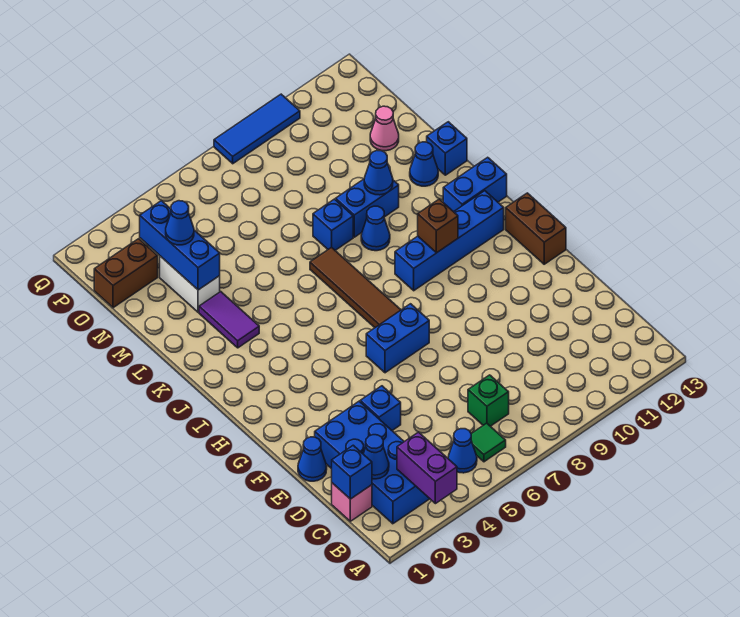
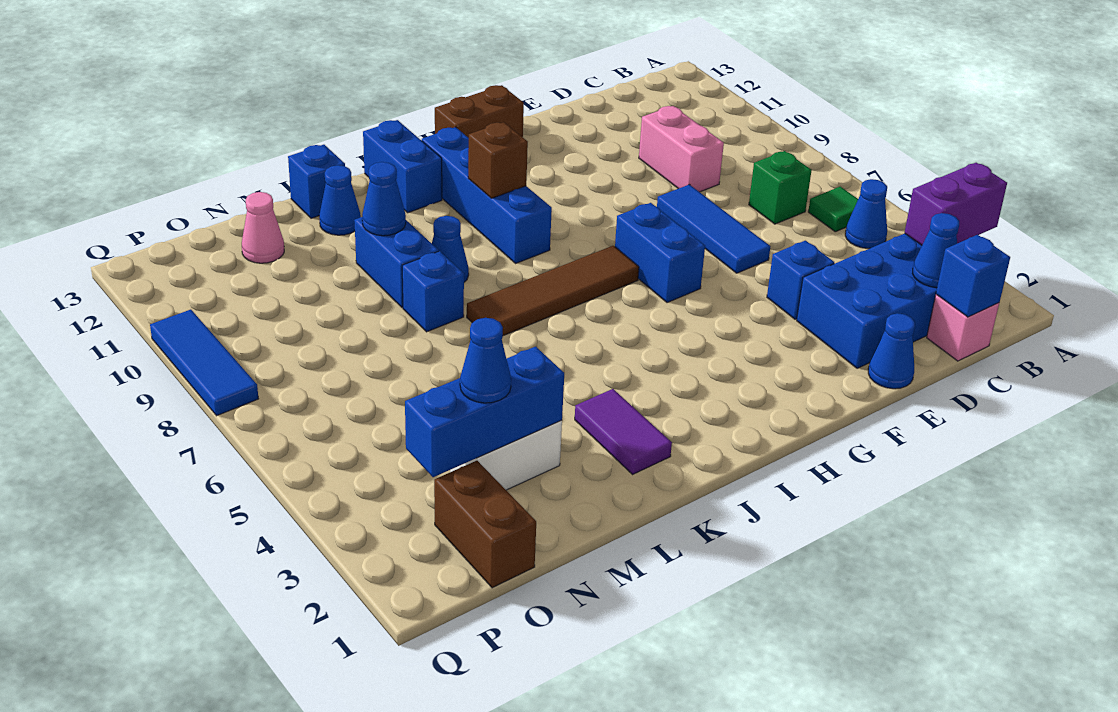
none -> pink brick D9:D10 level 1
none -> blue tile E6:E8 level 1
purple tile K3:L3 level 1 -> purple tile K2:K3 level 1

